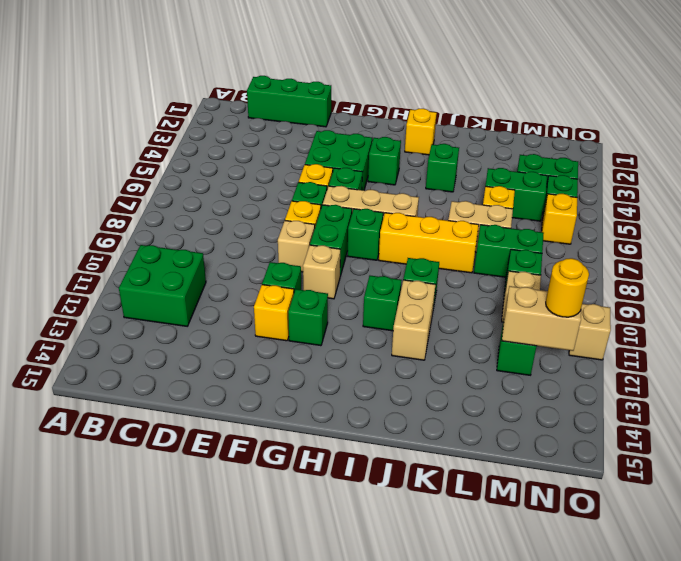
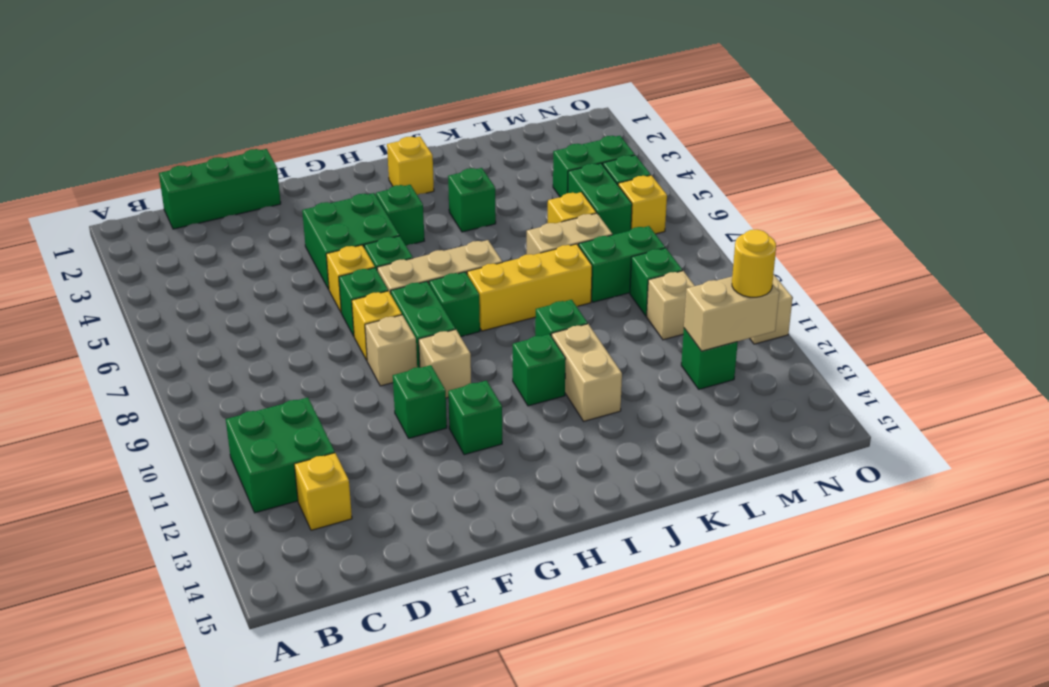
yellow brick F12 level 1 -> yellow brick C13 level 1
green brick L5:M5 level 1 -> green brick M5:M6 level 1

